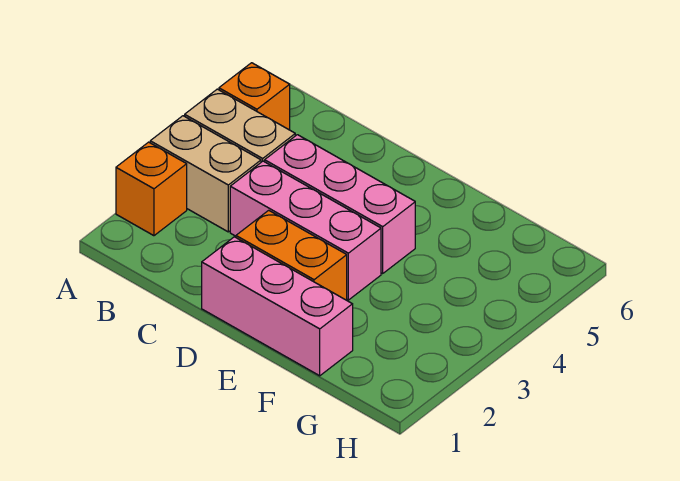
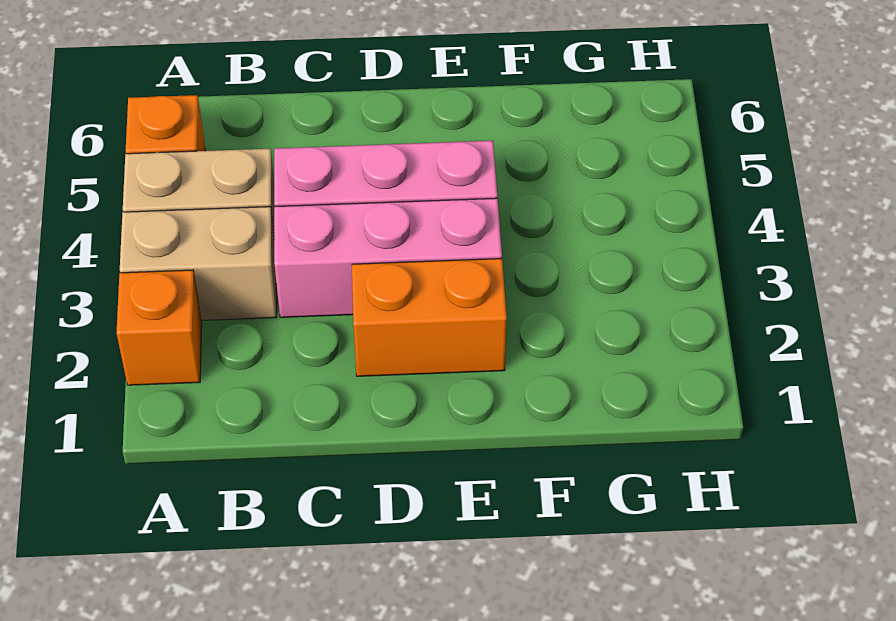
pink brick D1:F1 level 1 -> none

